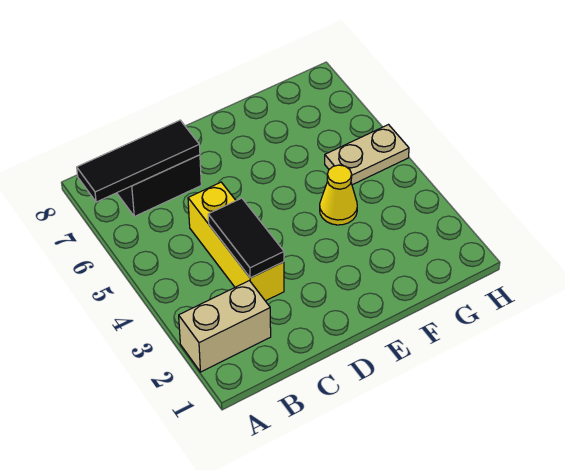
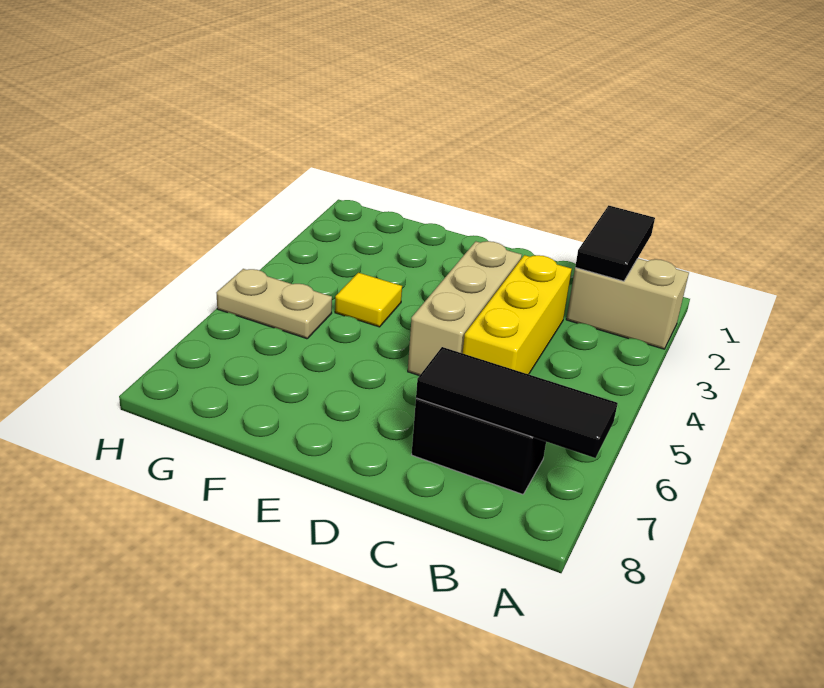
black tile C3:C4 level 2 -> black tile B1:B2 level 2
none -> tan brick D3:D5 level 1
yellow cone F4 level 1 -> yellow tile F4 level 1

